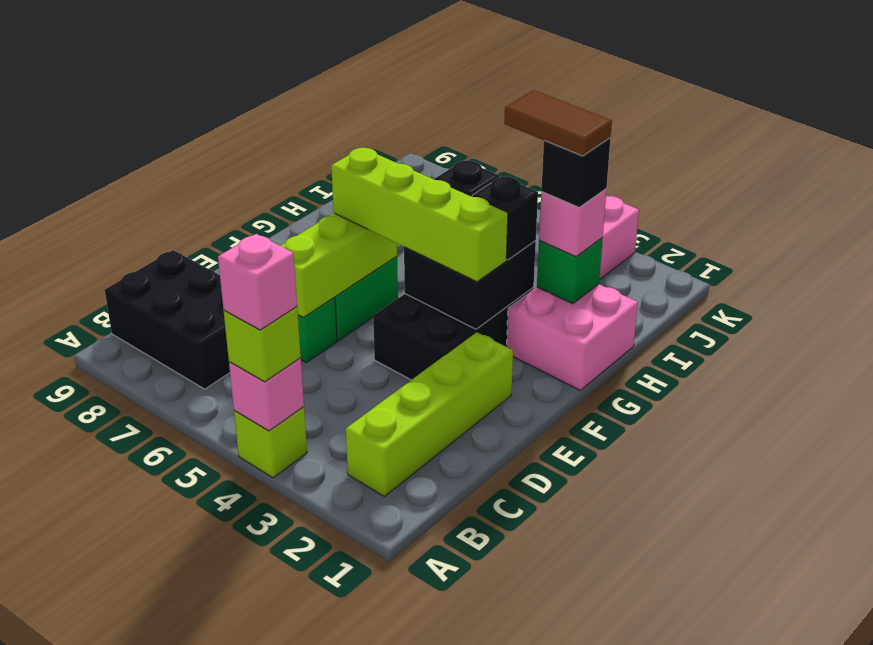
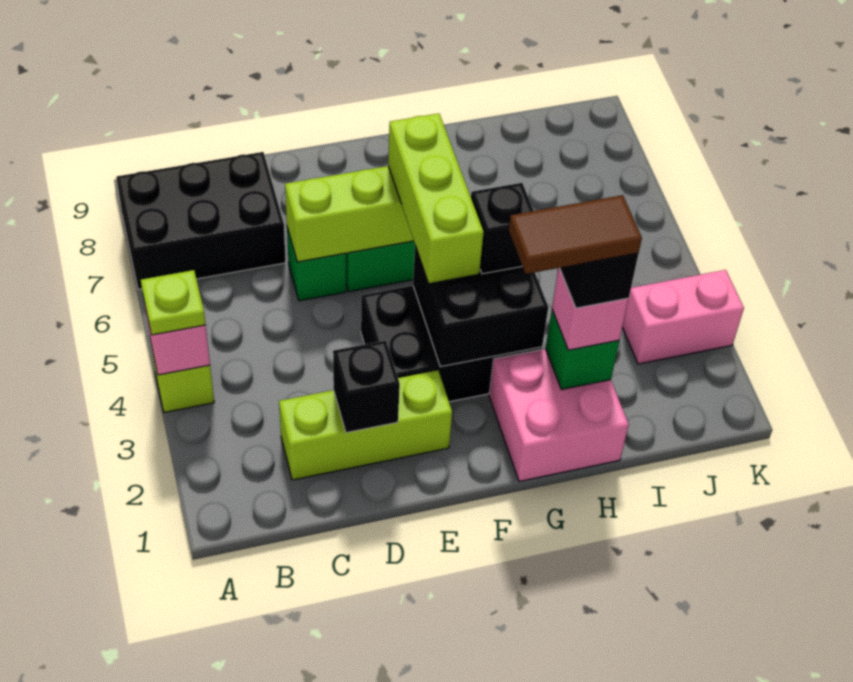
lime brick A4 level 3 -> lime plate A4 level 3
pink brick A4 level 4 -> none
lime brick B2:E2 level 1 -> lime brick C2:E2 level 1
black brick B7:C9 level 1 -> black brick A7:C8 level 1
lime brick F3:F6 level 3 -> lime brick F4:F6 level 3
black brick G3 level 3 -> black brick D2 level 2
brown tile H2:H3 level 5 -> brown tile G2:H2 level 5

